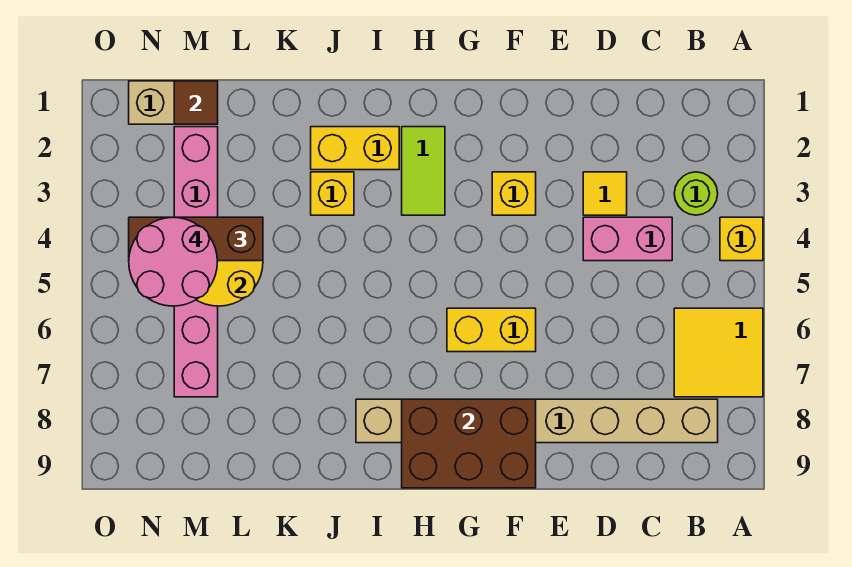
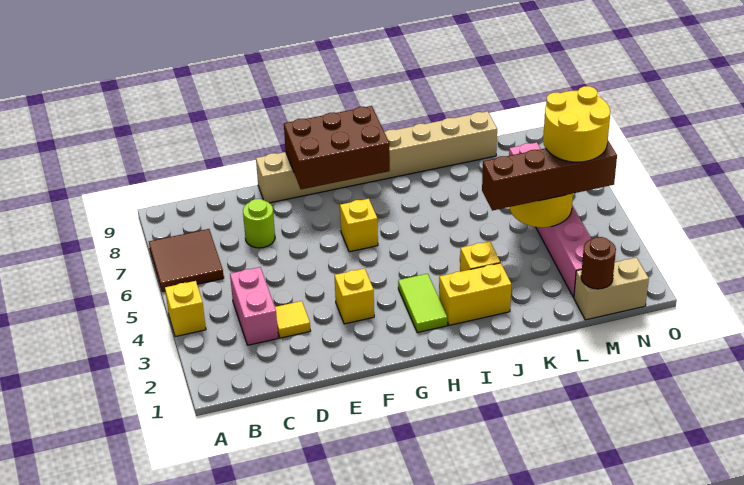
yellow tile A6:B7 level 1 -> brown tile A6:B7 level 1
lime round brick B3 level 1 -> lime round brick D7 level 1
tan brick B8:I8 level 1 -> tan brick E9:L9 level 1
pink brick C4:D4 level 1 -> pink brick C3:C4 level 1
yellow brick F6:G6 level 1 -> yellow brick G6 level 1
brown brick L4:N4 level 3 -> brown brick K4:N4 level 3
brown tile M1 level 2 -> brown round brick M1 level 2
pink round brick M4:N5 level 4 -> yellow round brick M4:N5 level 4

